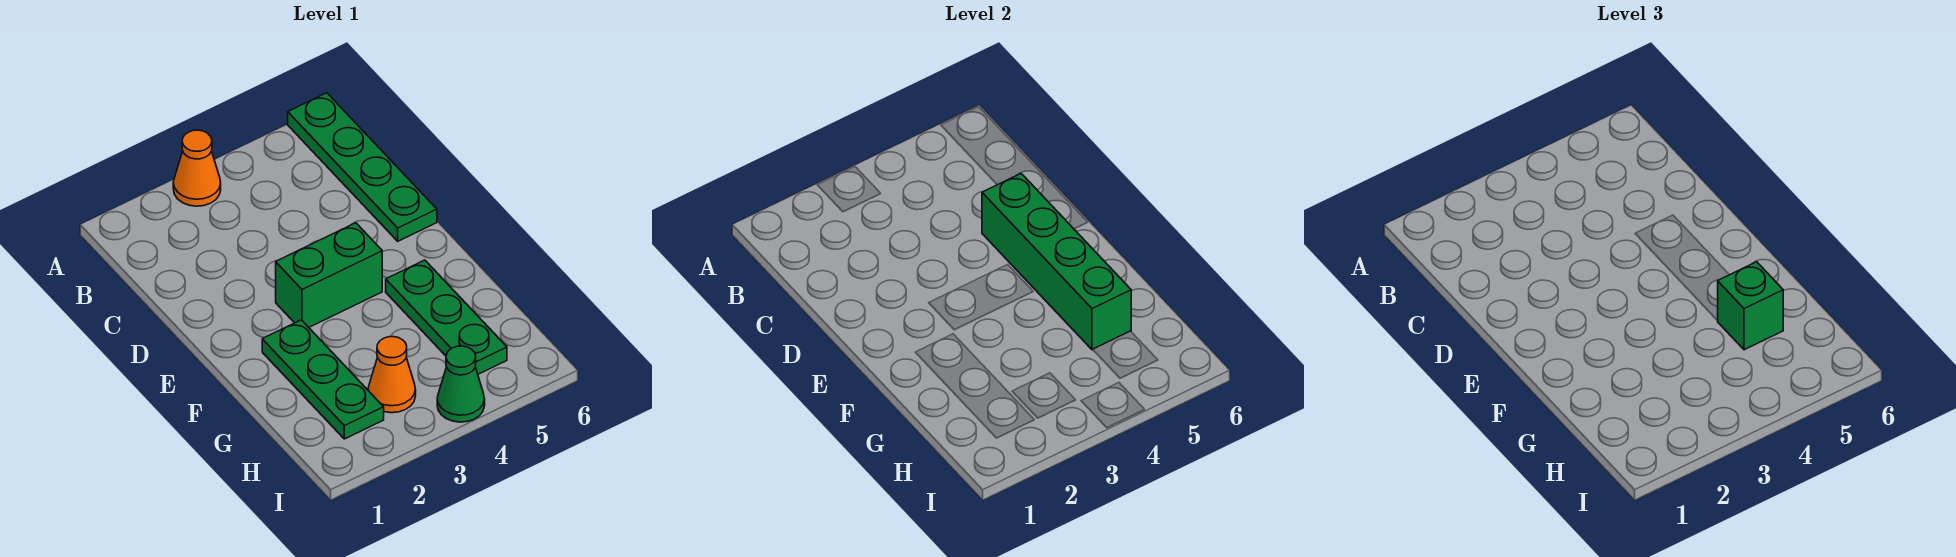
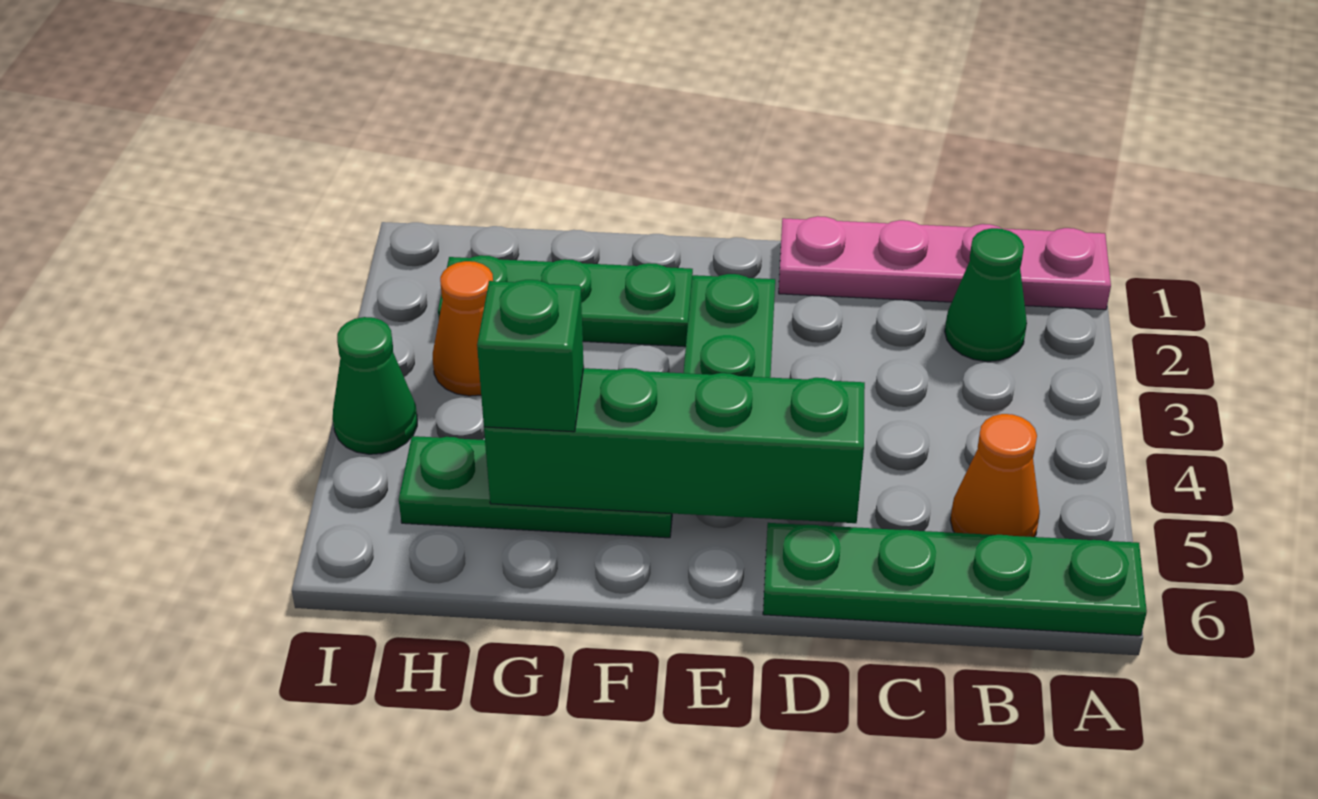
none -> pink plate A1:D1 level 1
orange cone A3 level 1 -> orange cone B5 level 1
none -> green cone B2 level 1

